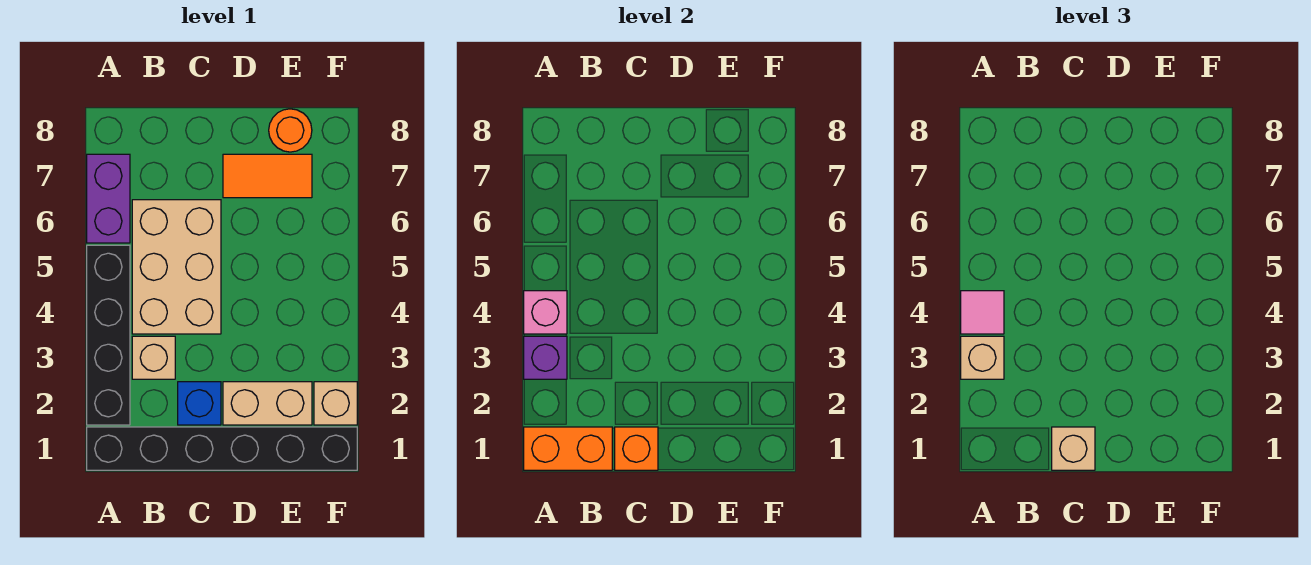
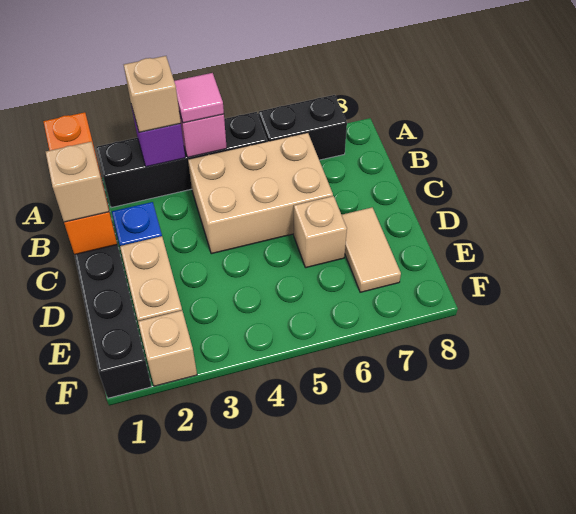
purple brick A6:A7 level 1 -> black brick A6:A7 level 1
tan brick B3 level 1 -> tan brick D6 level 1
orange tile D7:E7 level 1 -> tan tile D7:E7 level 1
orange round brick E8 level 1 -> none

